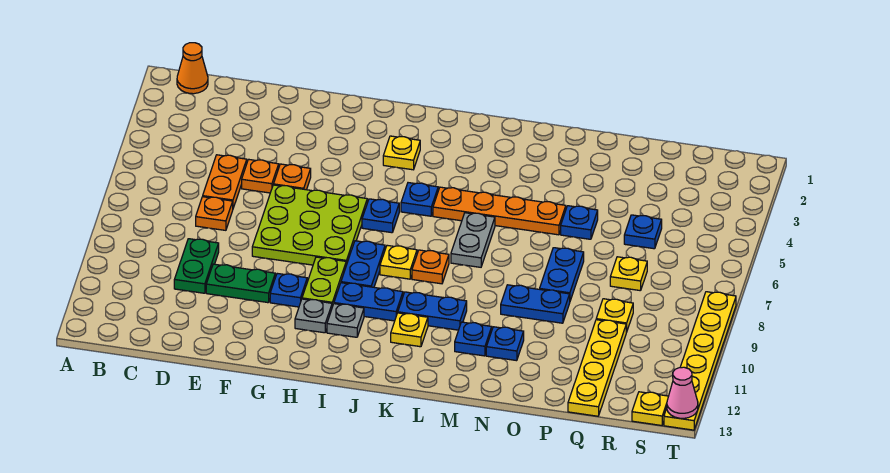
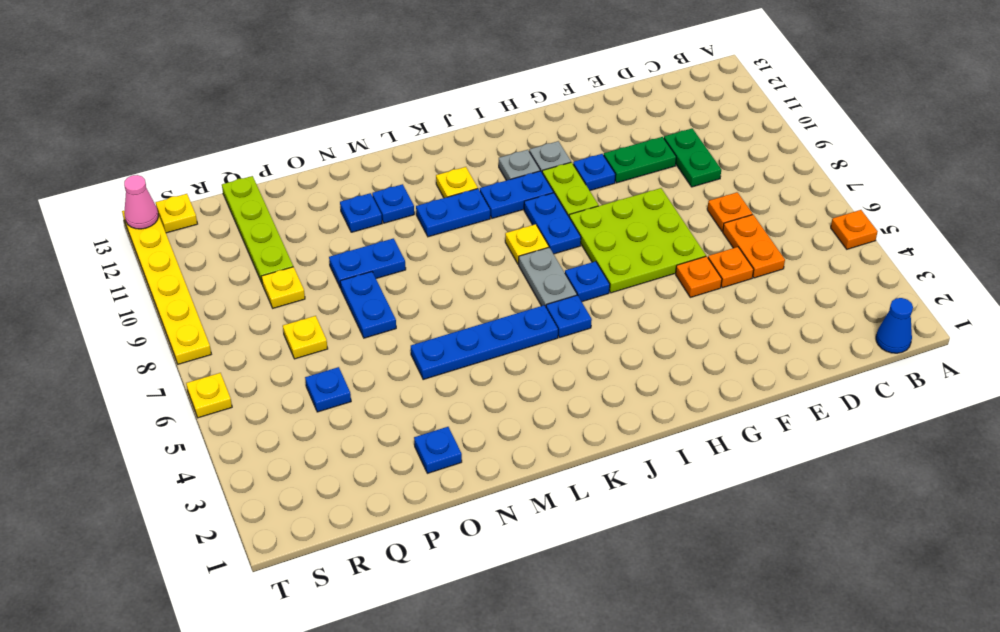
orange cone B1 level 1 -> blue cone B1 level 1
yellow plate I3 level 1 -> yellow plate T6 level 1
orange plate K5:N5 level 1 -> blue plate K5:N5 level 1
orange plate K8 level 1 -> orange plate A5 level 1
grey plate L6:L7 level 1 -> grey plate J6:J7 level 1
blue plate O5 level 1 -> blue plate O2 level 1
yellow plate Q10:Q13 level 1 -> lime plate Q10:Q13 level 1

